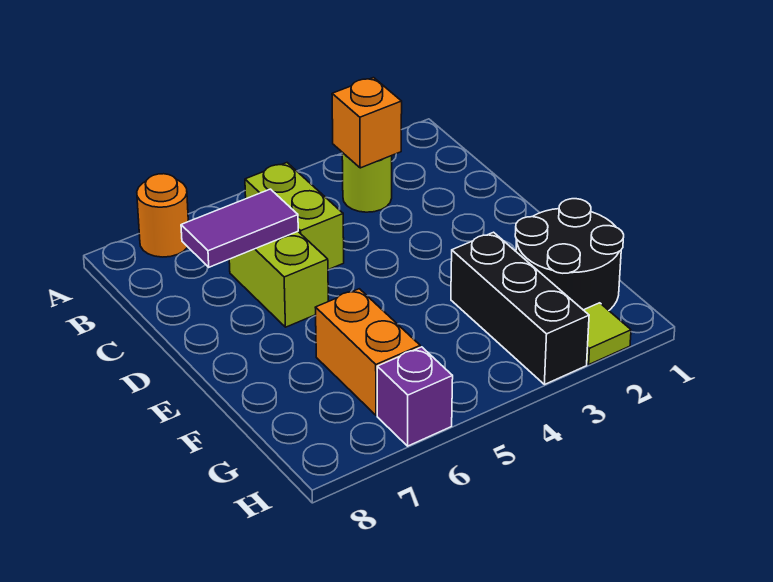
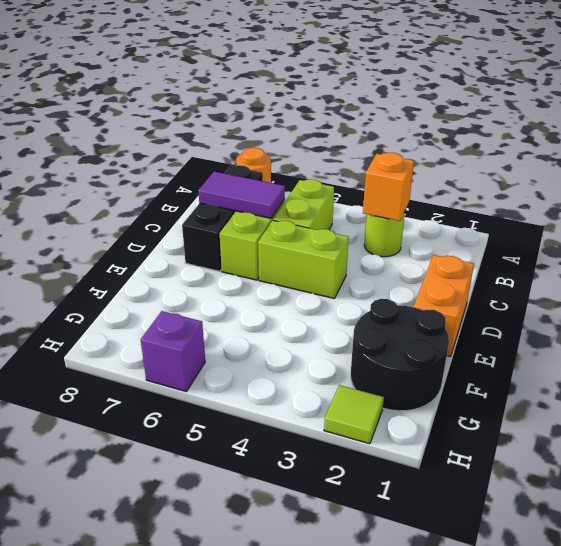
none -> lime brick D4:D5 level 1
black brick F3:H3 level 1 -> black brick B7:D7 level 1
orange brick F6:G6 level 1 -> orange brick D1:E1 level 1

